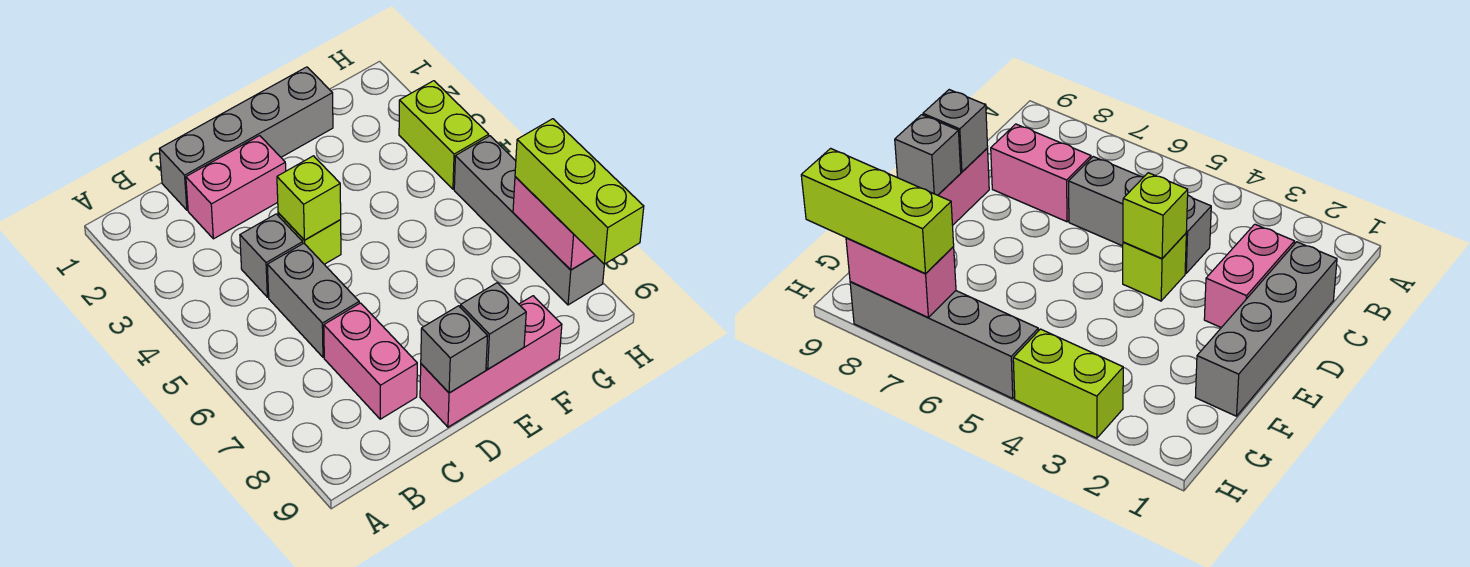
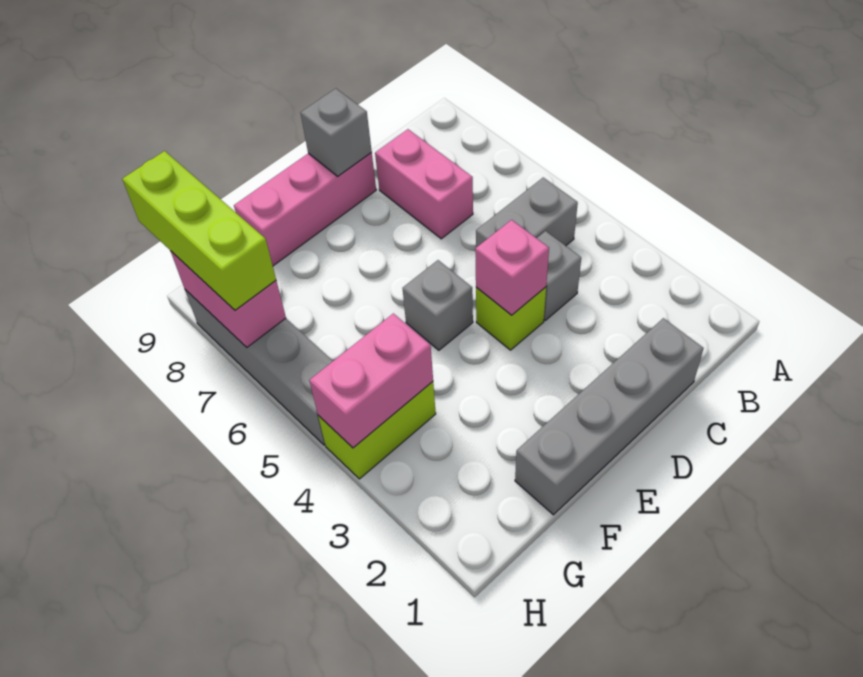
pink brick C2:D2 level 1 -> pink brick G4:H4 level 2
grey brick C5:C6 level 1 -> grey brick B5:C5 level 1
lime brick D4 level 2 -> pink brick D4 level 2
grey brick E9 level 2 -> grey brick E5 level 1
lime brick H3:H4 level 1 -> lime brick G4:H4 level 1

